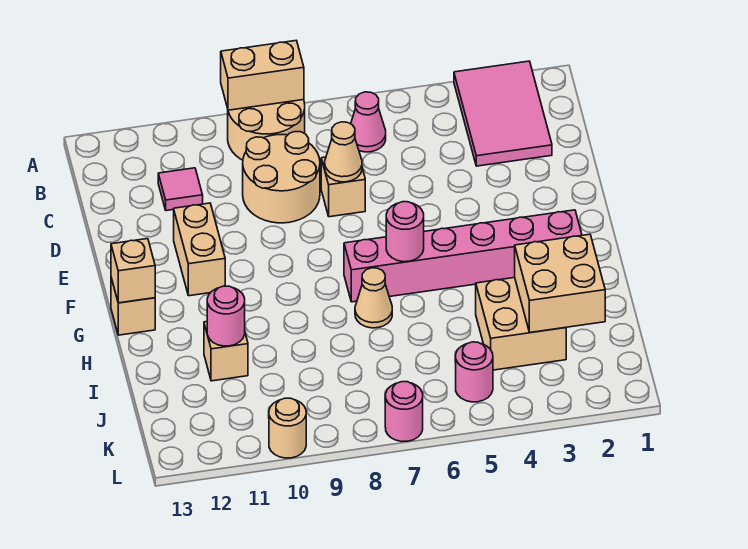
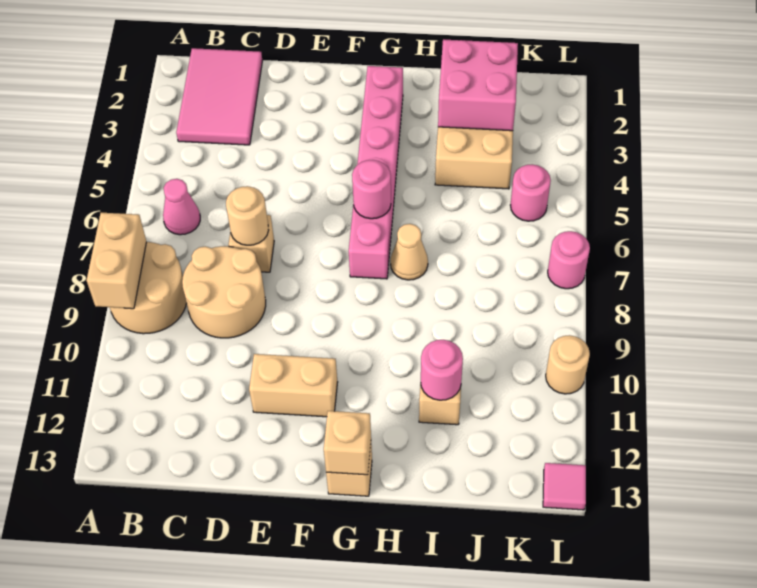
pink tile A2:C3 level 1 -> pink tile B1:C3 level 1
pink tile C11 level 1 -> pink tile L13 level 1
tan cone D7 level 2 -> tan round brick D7 level 2
tan brick I2:J3 level 2 -> pink brick I2:J3 level 2

